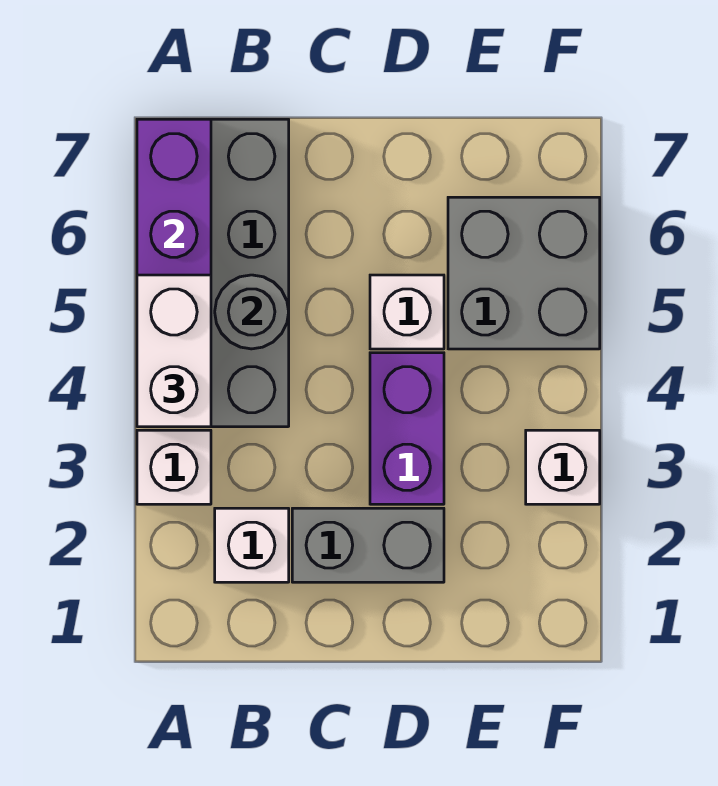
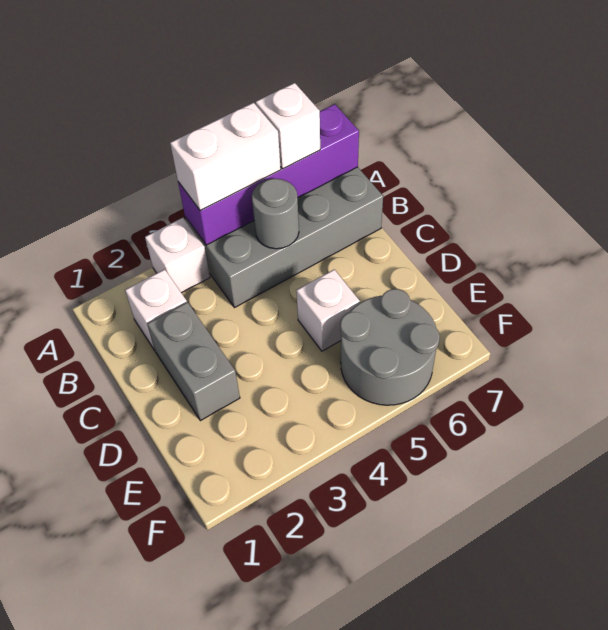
purple brick D3:D4 level 1 -> none
grey brick E5:F6 level 1 -> grey round brick E5:F6 level 1
white brick F3 level 1 -> white brick A6 level 3

